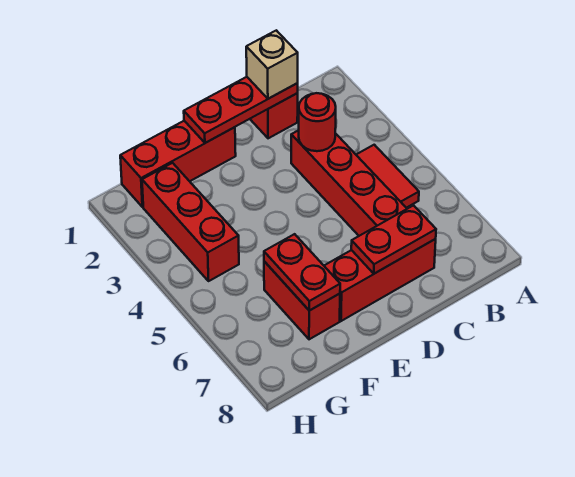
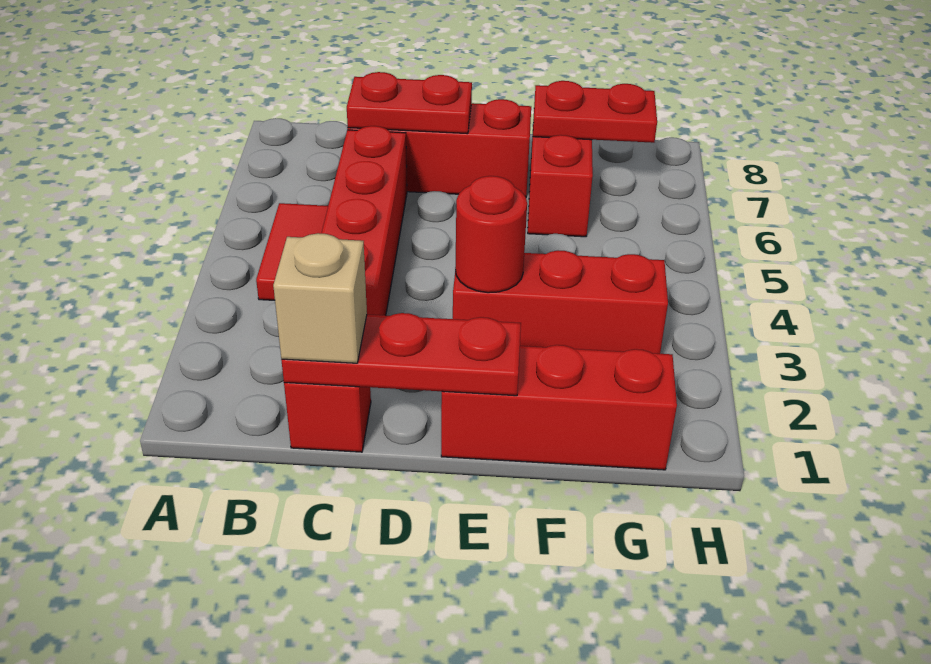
red round brick C3 level 2 -> red round brick E3 level 2
red plate F6:F7 level 2 -> red plate F7:G7 level 2
red brick G2:G4 level 1 -> red brick E3:G3 level 1

